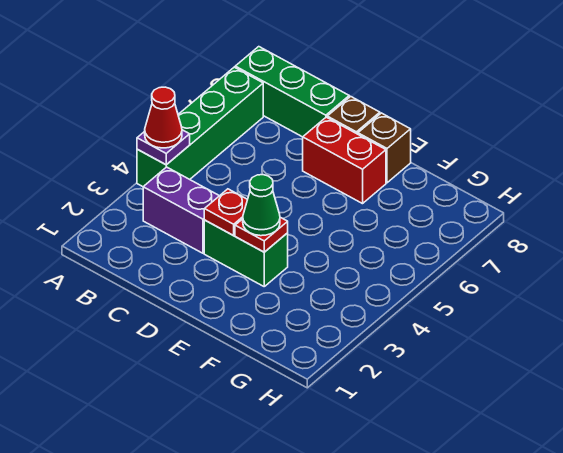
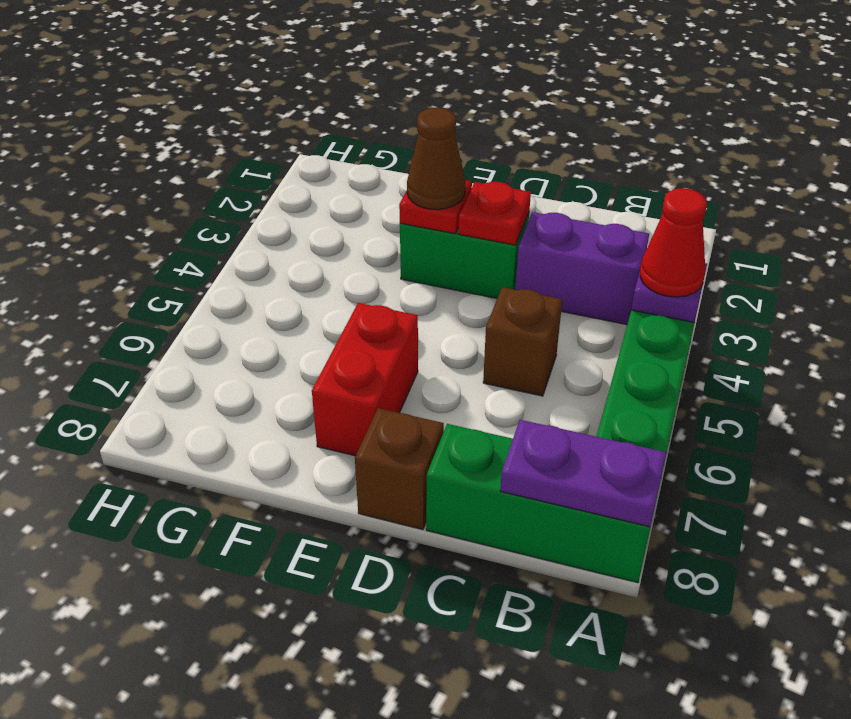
none -> purple plate A8:B8 level 2
red brick D7:E7 level 1 -> red brick E6:E7 level 1
green cone E3 level 3 -> brown cone E3 level 3
brown brick E8 level 1 -> brown brick C5 level 1

